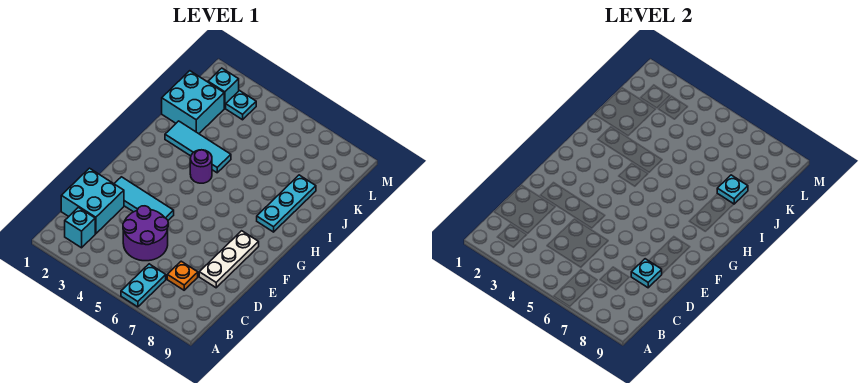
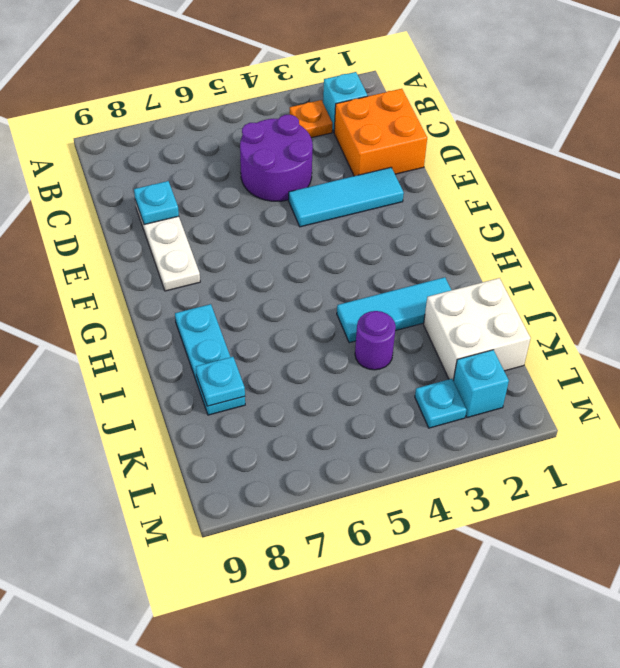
cyan plate A6:B6 level 1 -> none
cyan brick C1:D2 level 1 -> orange brick C1:D2 level 1
orange plate C7 level 1 -> orange plate B3 level 1
purple round brick H4 level 1 -> purple round brick J4 level 1
cyan brick J1:K2 level 1 -> white brick J1:K2 level 1

